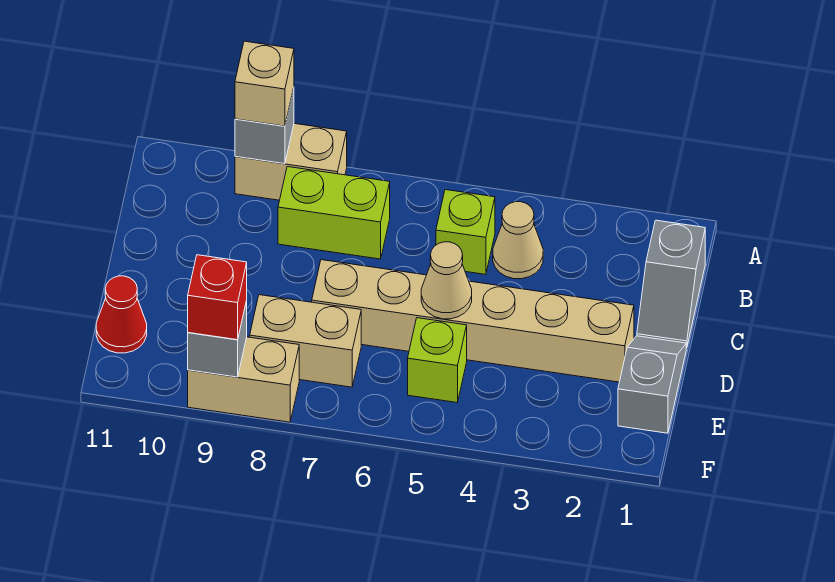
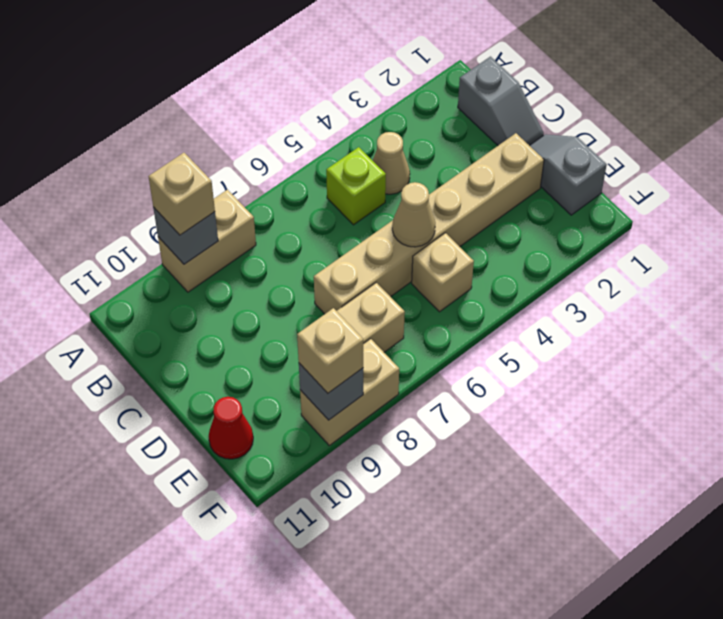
lime brick B7:B8 level 1 -> none
lime brick E5 level 1 -> tan brick E5 level 1
red brick F9 level 3 -> tan brick F9 level 3

